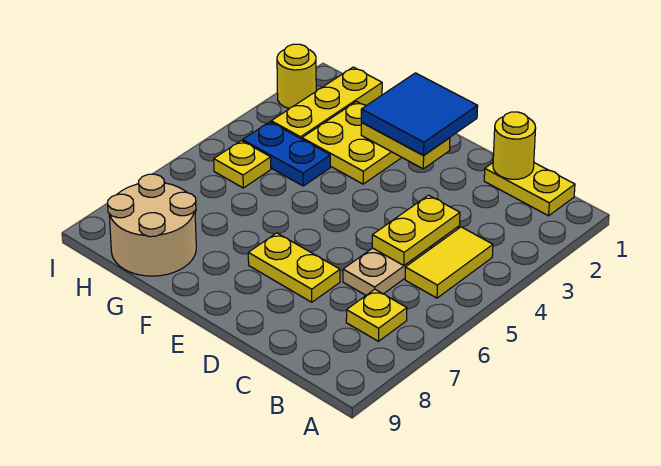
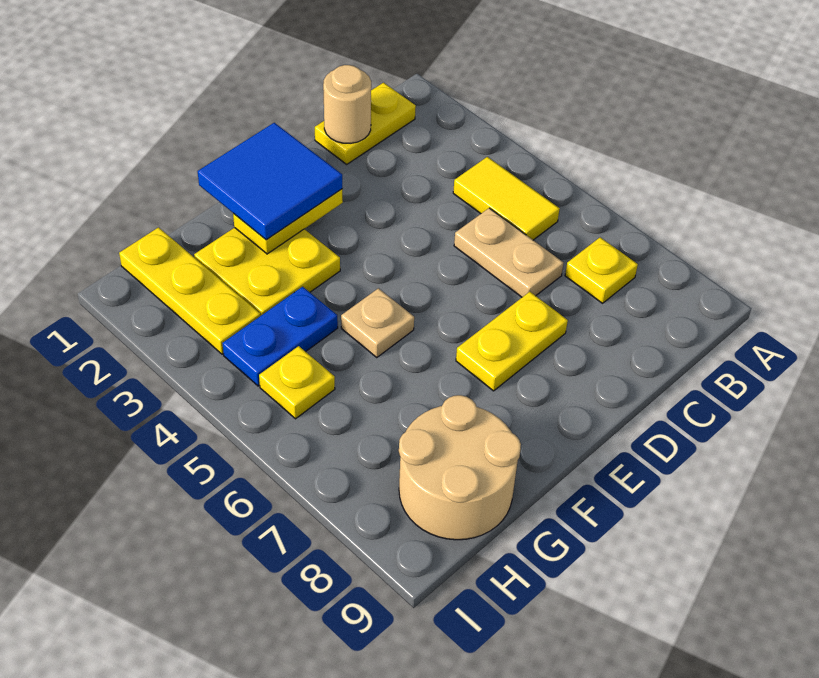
yellow round brick C1 level 2 -> tan round brick C1 level 2
yellow plate C4:C5 level 2 -> none
none -> tan plate F5 level 1
yellow round brick I2 level 1 -> none

